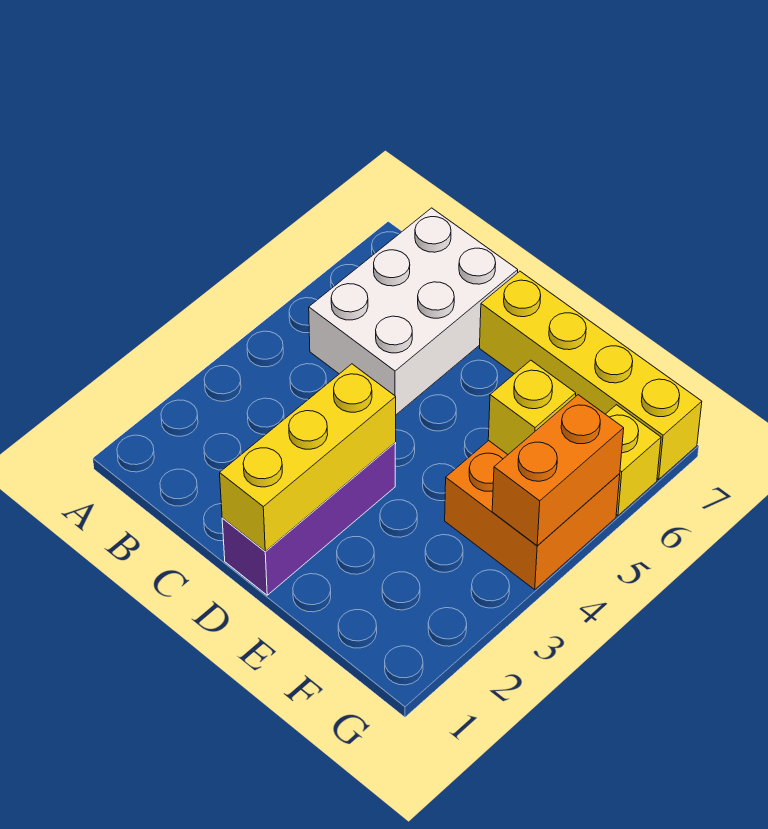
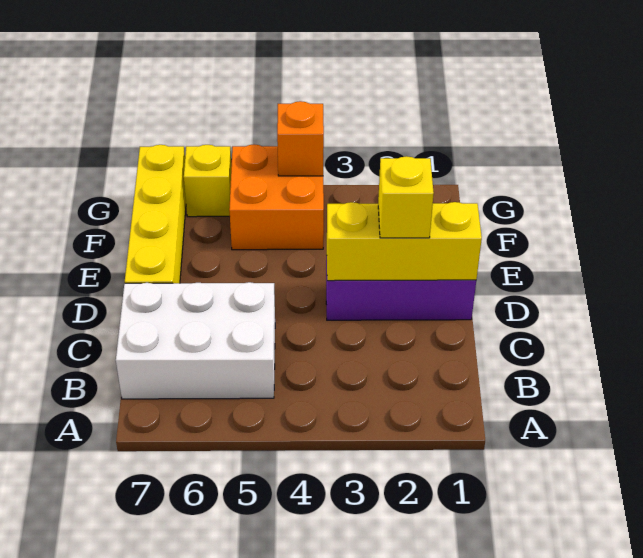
yellow brick F5 level 2 -> yellow brick D2 level 3
orange brick G4:G5 level 2 -> orange brick G4 level 2

